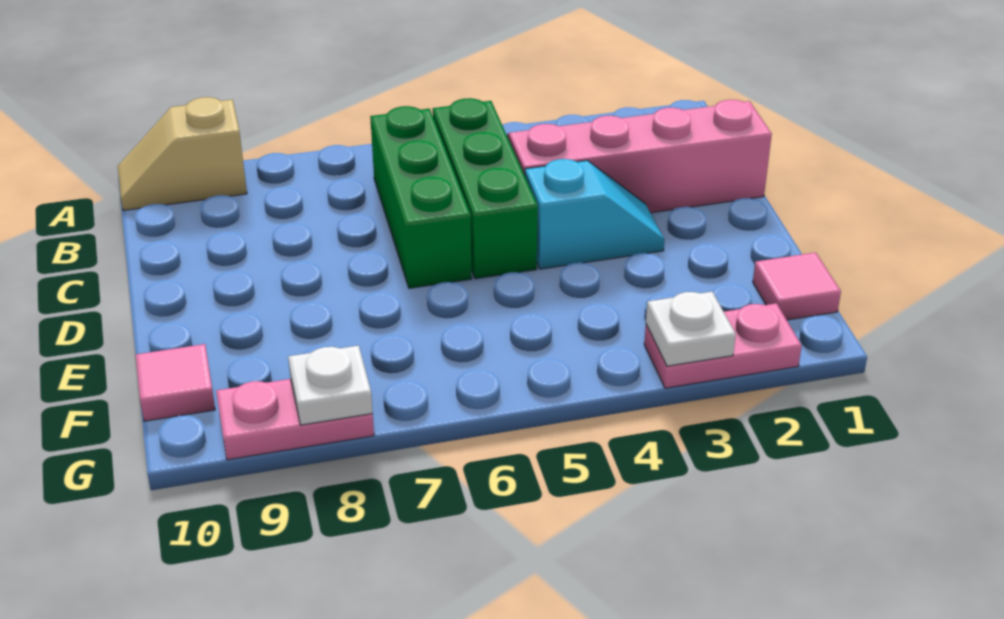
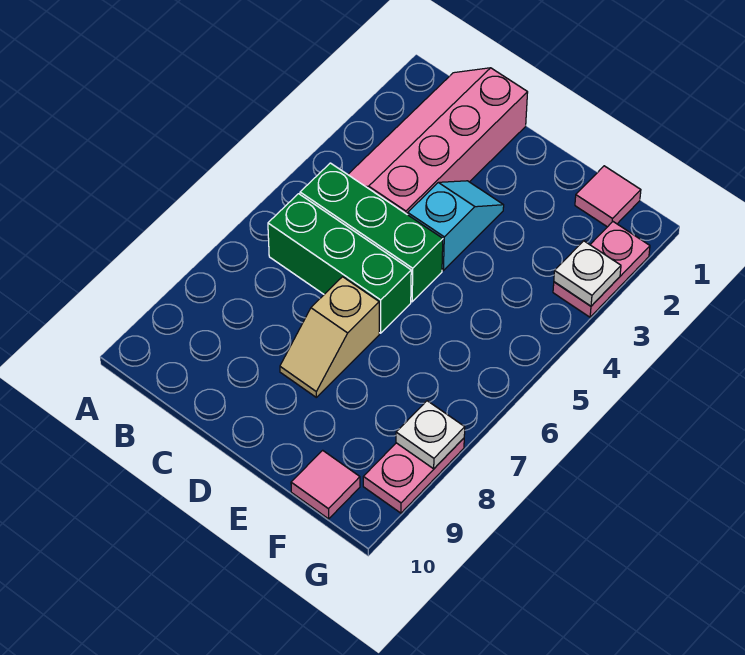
tan slope A9:A10 level 1 top 9 -> tan slope D7:D8 level 1 top 7

